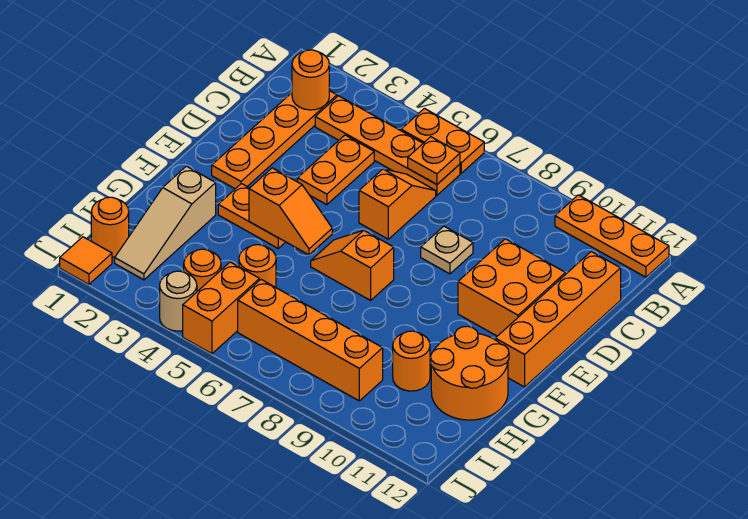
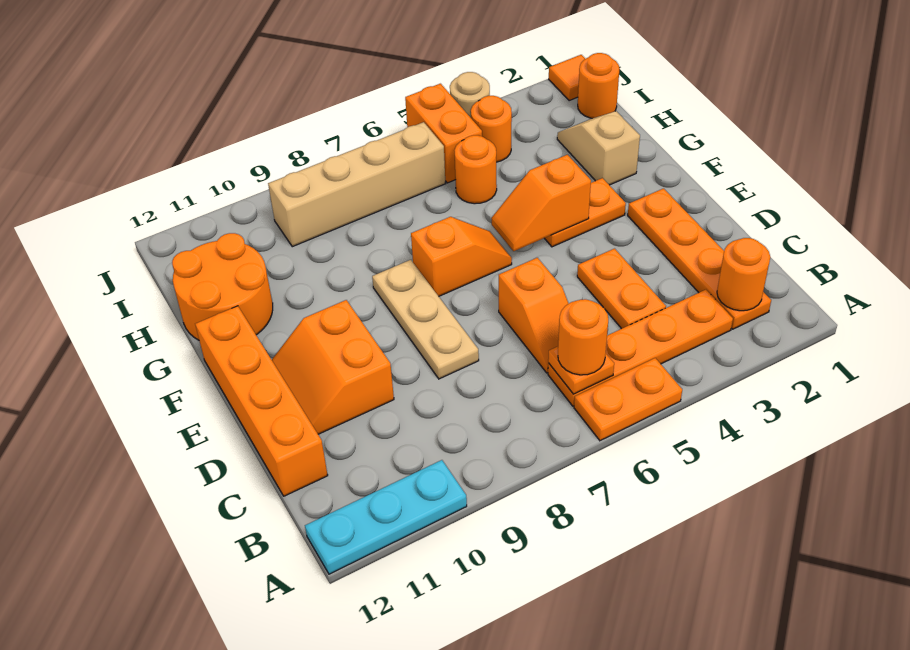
orange plate A10:A12 level 1 -> cyan plate A10:A12 level 1
tan plate D8 level 1 -> tan plate D8:F8 level 1
orange brick D10:E11 level 1 -> orange slope D10:E11 level 1 top 10
tan slope G2:I2 level 1 top G -> tan slope G2:H2 level 1 top G
orange round brick H10 level 1 -> orange round brick B6 level 3
orange brick I6:I9 level 1 -> tan brick I6:I9 level 1

